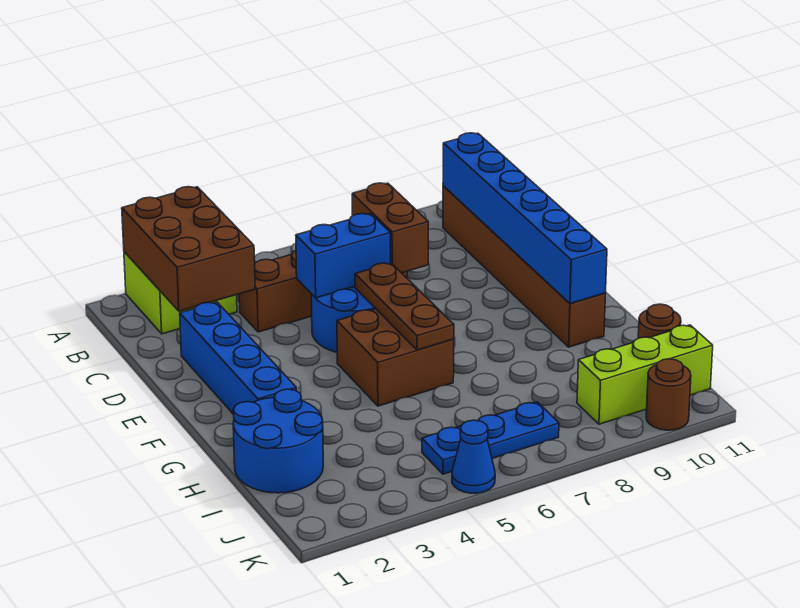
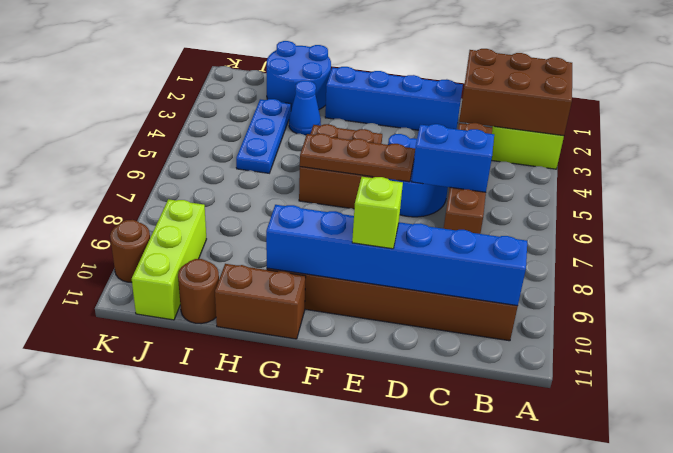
brown brick C7:D7 level 2 -> brown brick G11:H11 level 1
blue brick D5:D6 level 2 -> blue brick C6:D6 level 2
none -> lime brick E10 level 3
blue plate J5:J7 level 1 -> blue plate I3:I5 level 1
blue cone K5 level 1 -> blue cone H3 level 1

